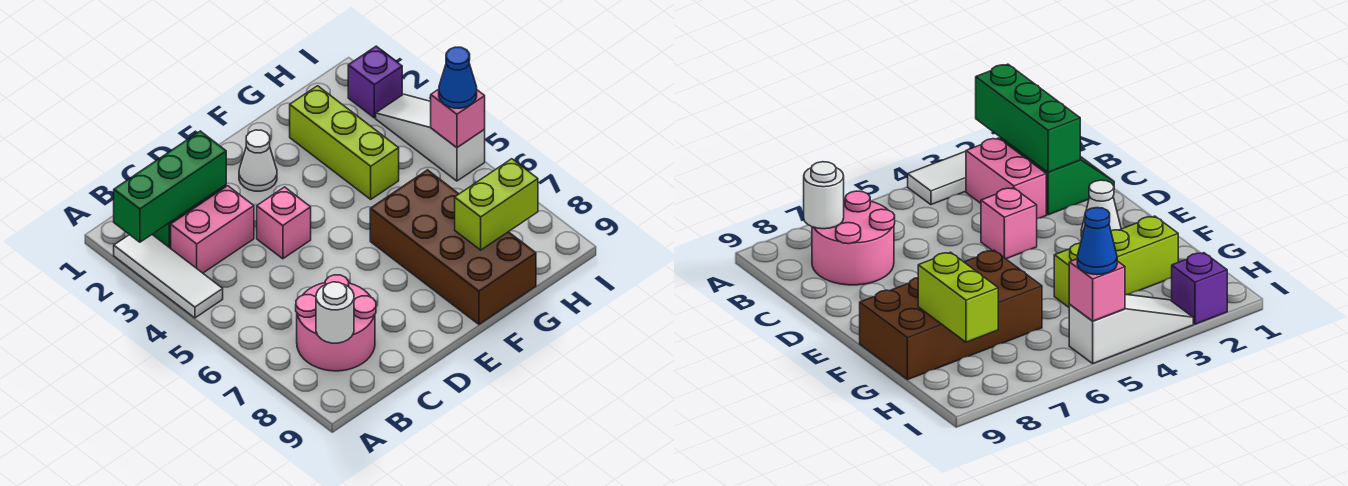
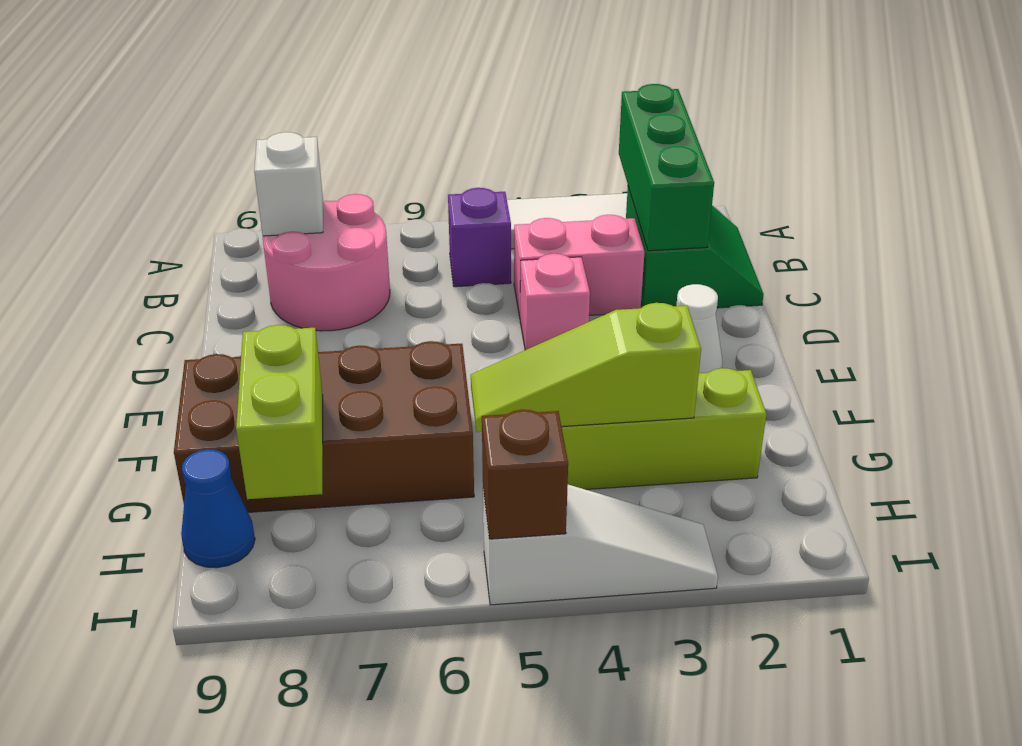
pink brick B3:C3 level 1 -> pink brick C3:C4 level 1
white round brick B8 level 2 -> white brick B8 level 2
none -> lime slope G3:G5 level 2 top 3
purple brick I2 level 1 -> purple brick B5 level 1
pink brick I5 level 2 -> brown brick I5 level 2
blue cone I5 level 3 -> blue cone H9 level 1

